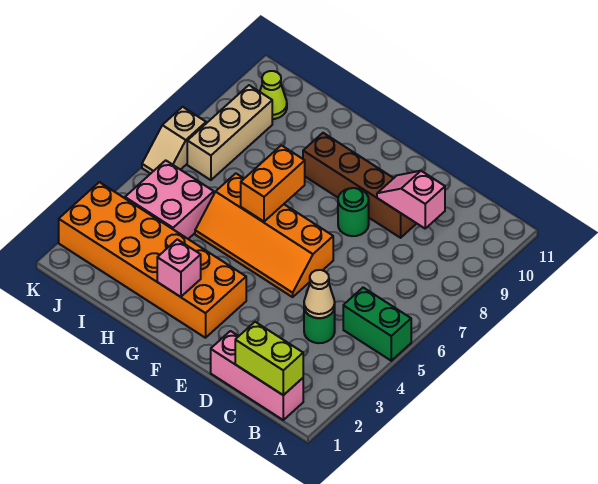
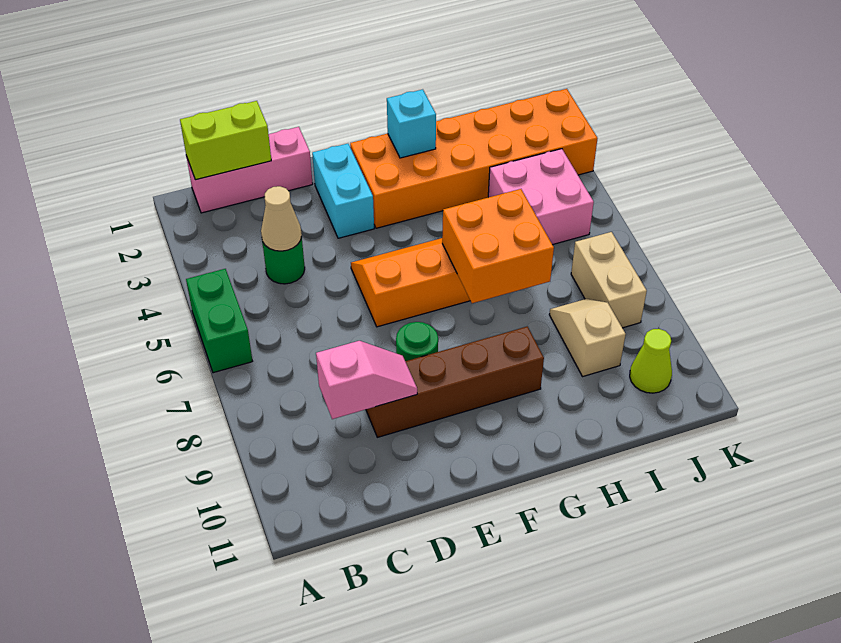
green brick A5:B5 level 1 -> green brick A5:A6 level 1
none -> cyan brick E2:E3 level 1
pink brick G2 level 2 -> cyan brick G2 level 2
orange brick G6:G7 level 2 -> orange brick G6:H7 level 2
tan brick J7:J9 level 1 -> tan brick J7:J8 level 1
tan slope K6:K7 level 1 top 7 -> tan slope I8:I9 level 1 top 9

